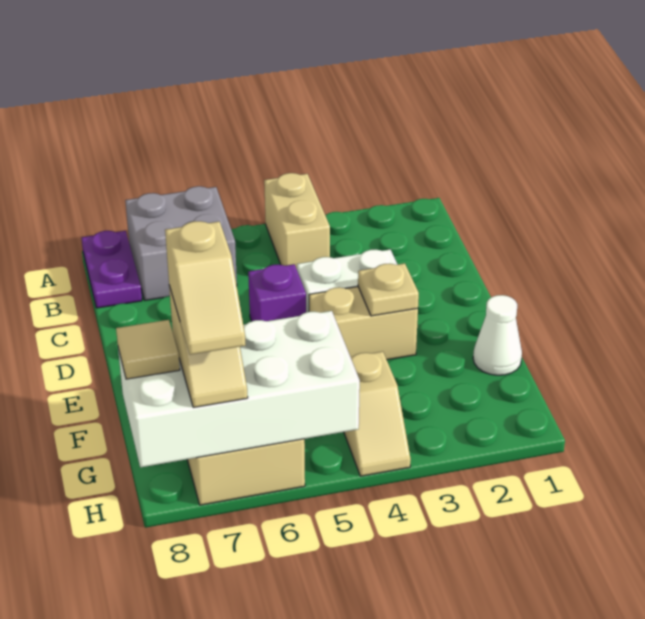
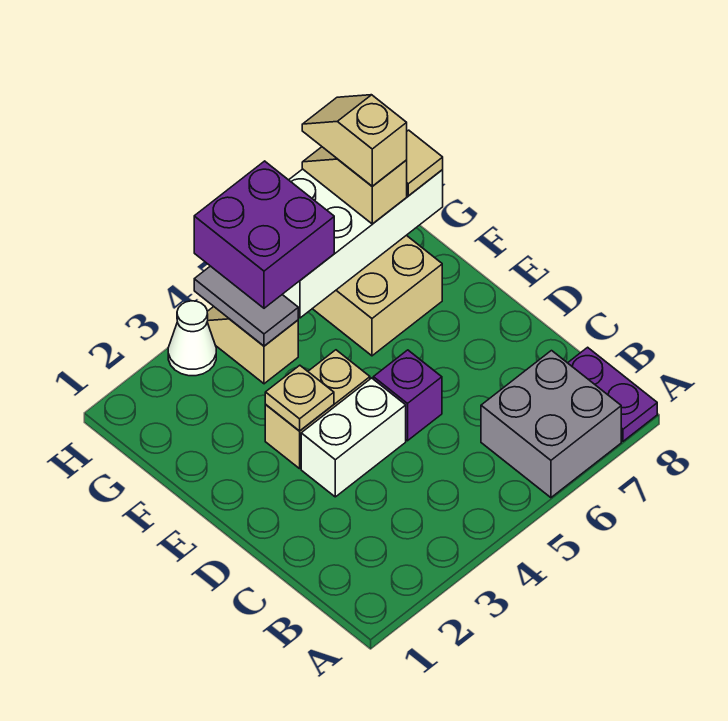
tan brick A4:B4 level 1 -> none
white cone F1 level 1 -> white cone H3 level 1
none -> grey tile G4:H4 level 2
none -> purple brick G4:H5 level 3

